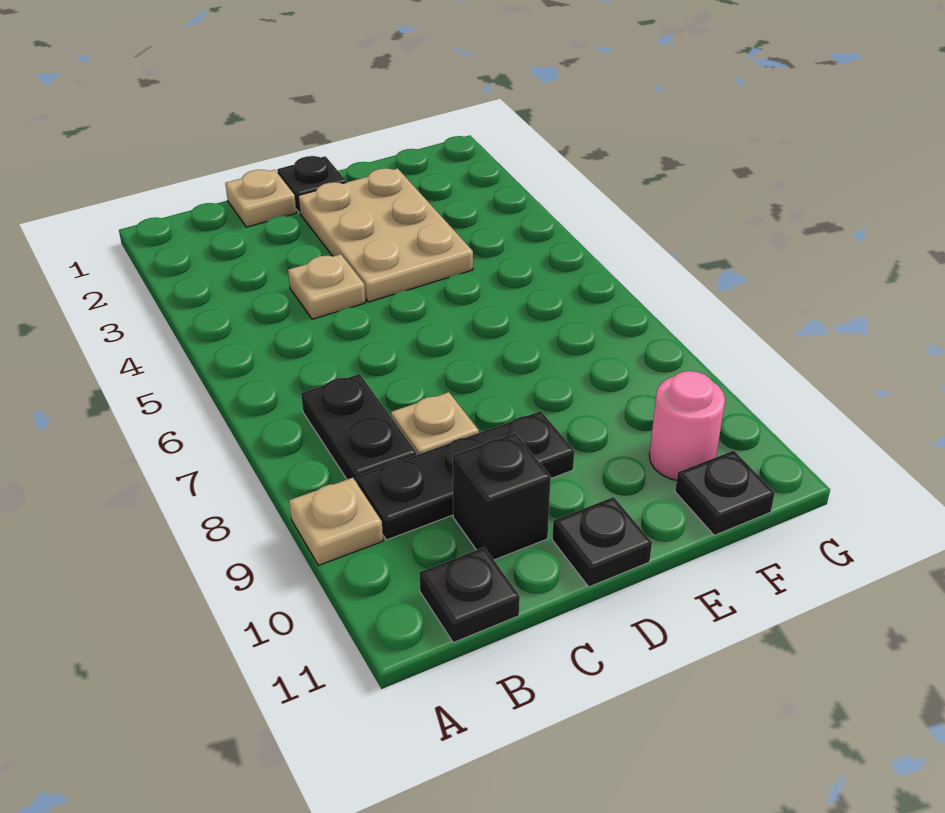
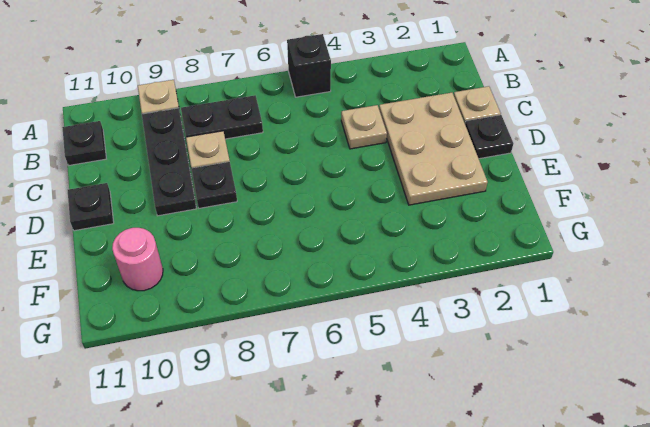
black brick C10 level 1 -> black brick A5 level 1
tan plate D2:E4 level 1 -> tan plate C2:E3 level 1
black plate F11 level 1 -> black plate D8 level 1

